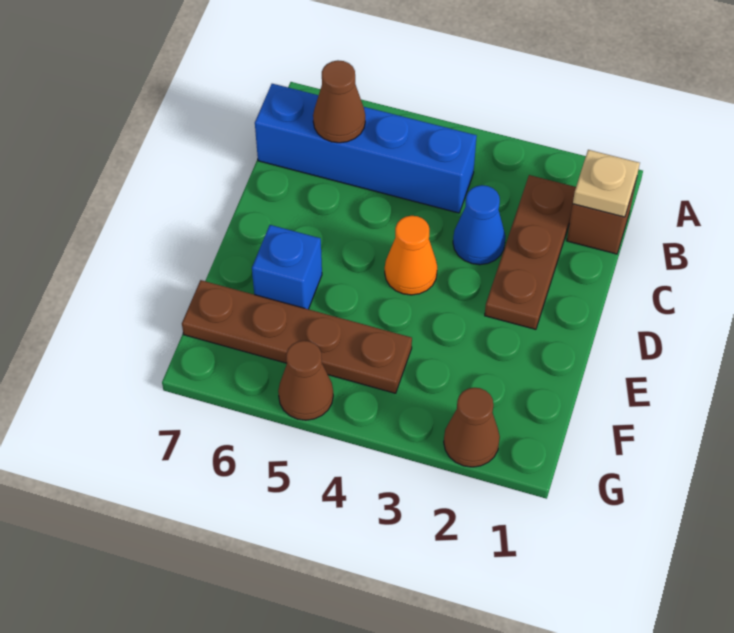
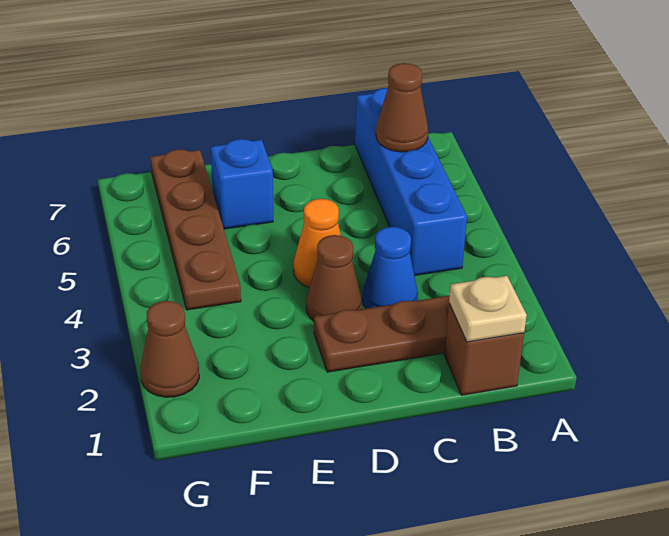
brown cone G5 level 1 -> brown cone D3 level 1

